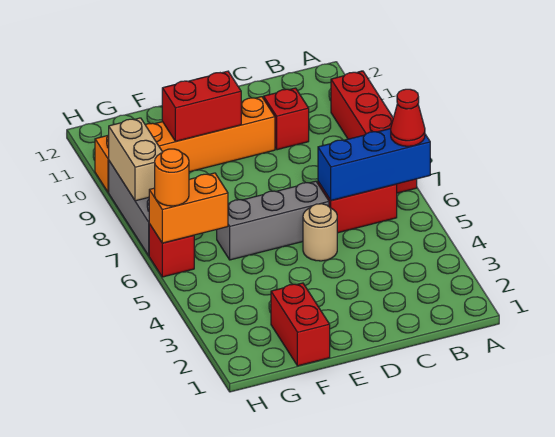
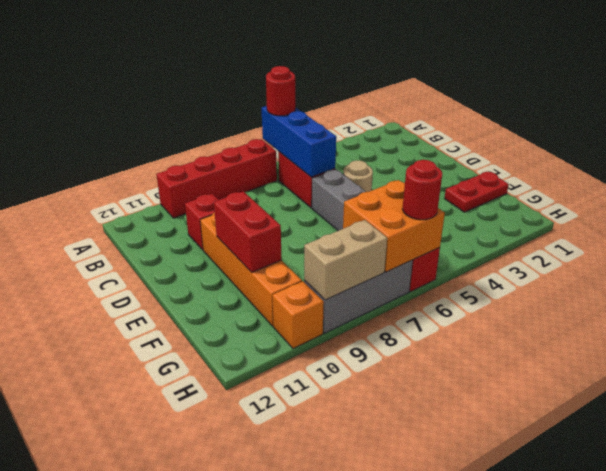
red cone A6 level 3 -> red round brick A6 level 3
red brick F1:F2 level 1 -> red plate F1:F2 level 1
orange brick G6:H6 level 2 -> orange brick G6:H7 level 2
orange round brick H6 level 3 -> red round brick H6 level 3

